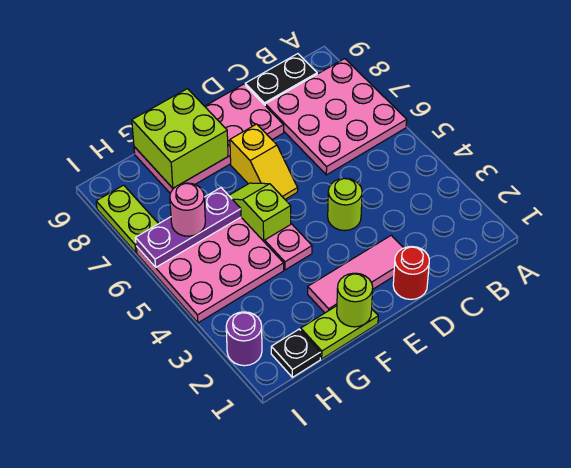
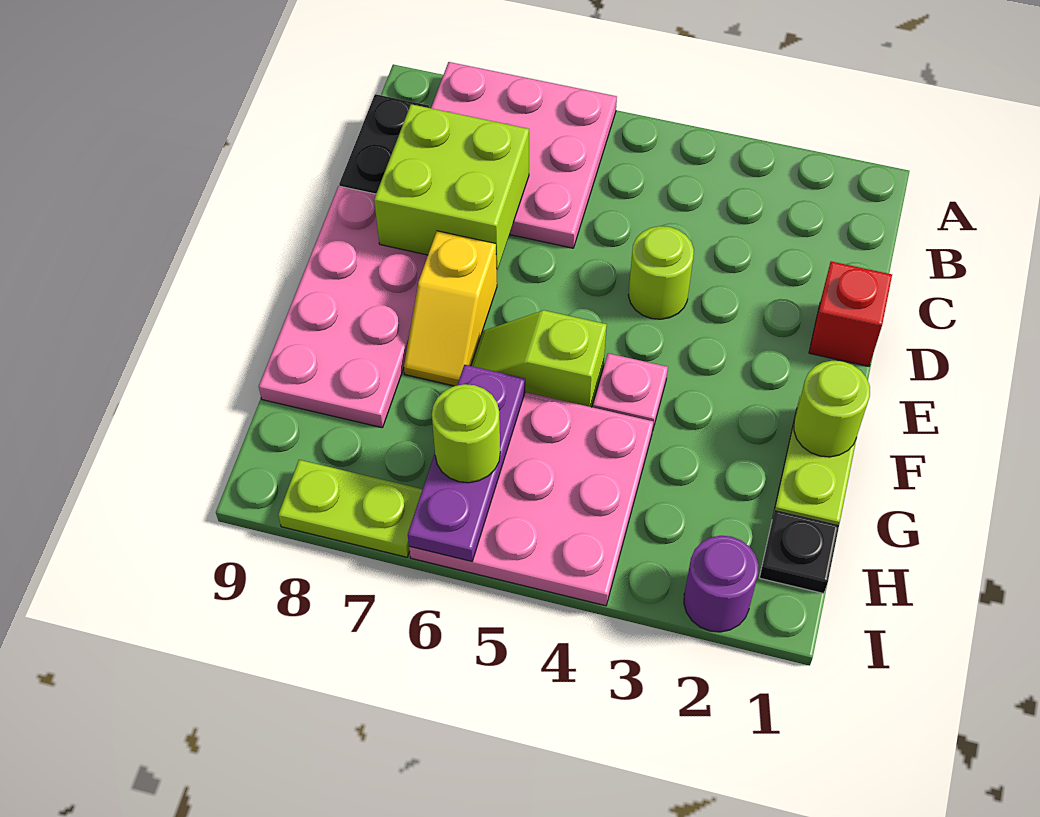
red round brick D1 level 1 -> red brick D1 level 1
pink tile D2:F2 level 1 -> none
yellow slope E6:E7 level 1 top 7 -> yellow slope E7:F7 level 1 top E
lime brick F8:G9 level 2 -> lime brick C7:D8 level 2
pink round brick H6 level 3 -> lime round brick H6 level 3

